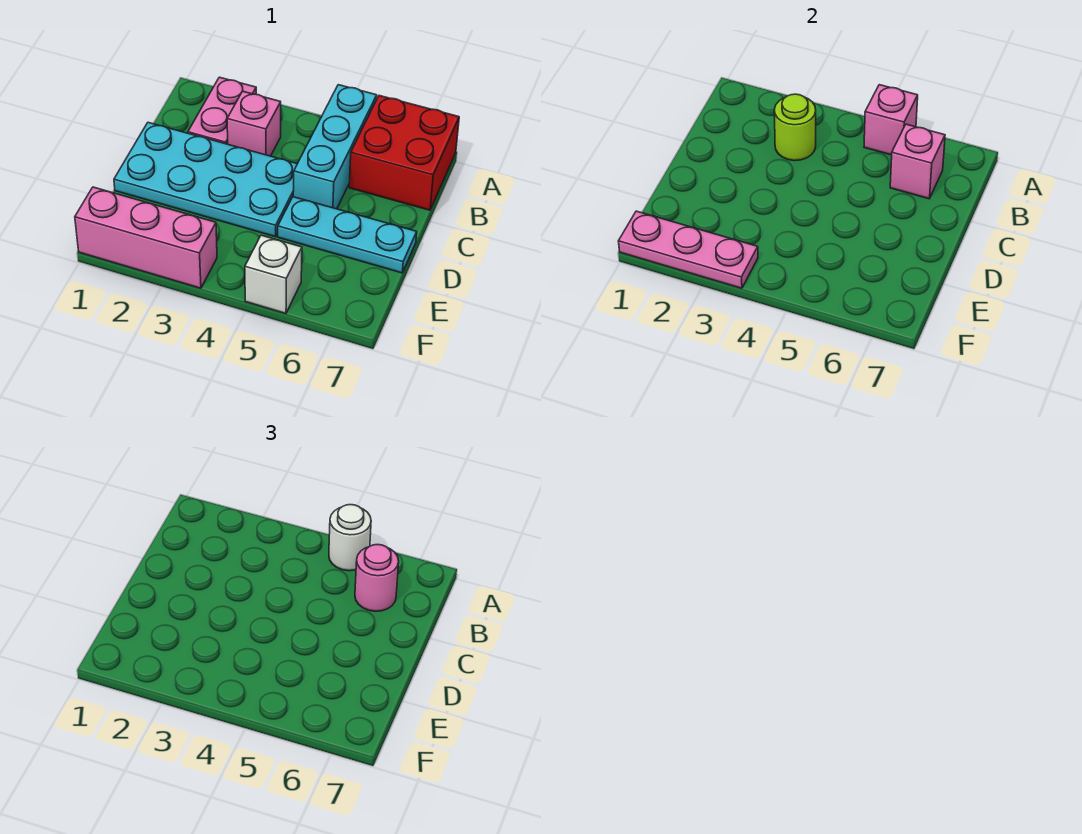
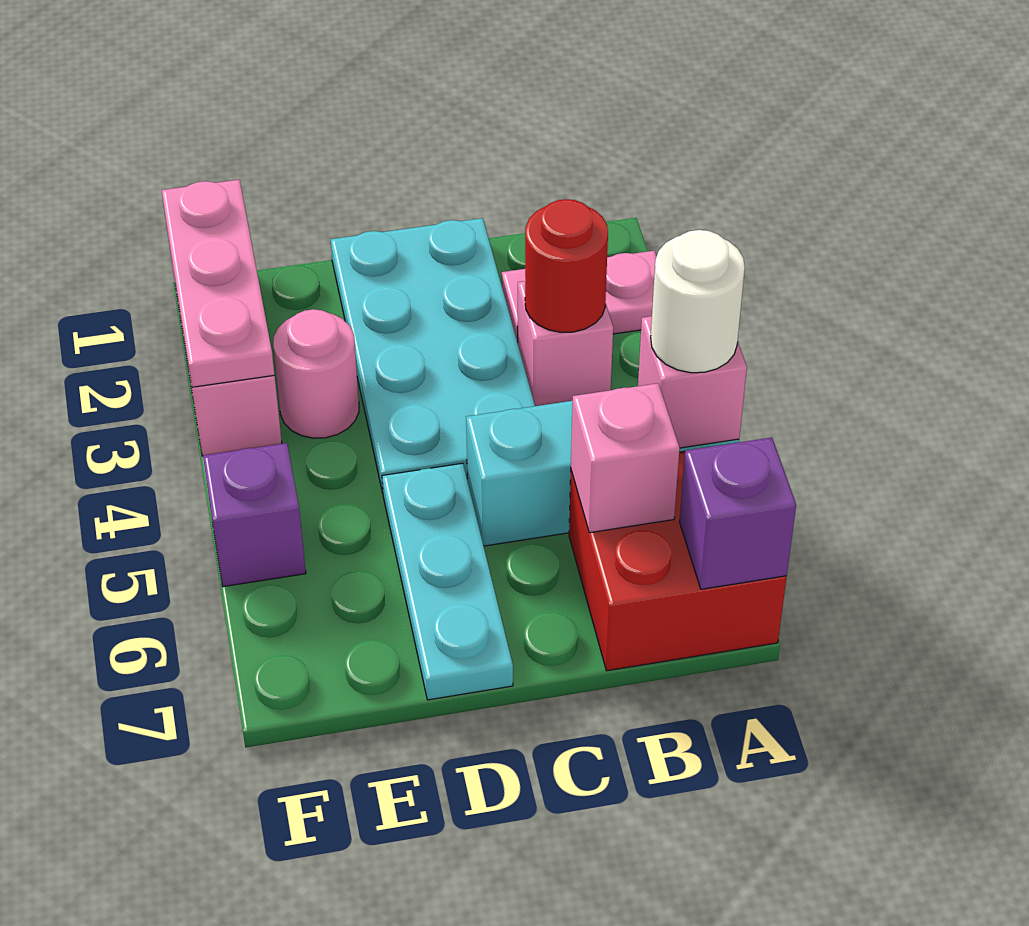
none -> purple brick A7 level 2
lime round brick B3 level 2 -> red round brick B3 level 2
pink round brick B6 level 3 -> pink round brick E3 level 1
white brick F5 level 1 -> purple brick F5 level 1

